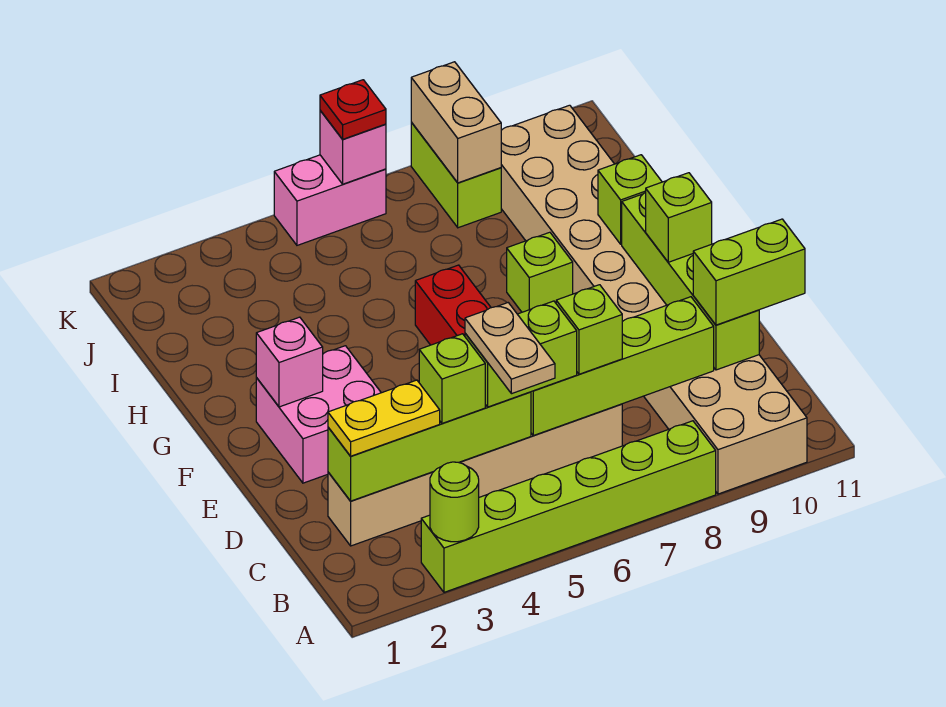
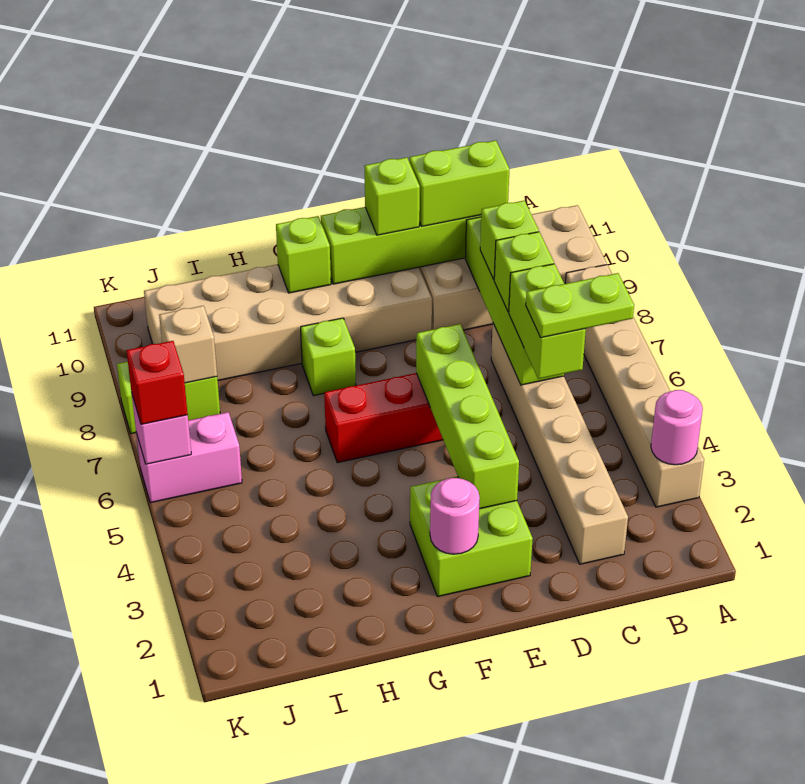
lime brick A3:A8 level 1 -> tan brick A3:A8 level 1
lime round brick A3 level 2 -> pink round brick A3 level 2
tan plate B5:C5 level 4 -> lime plate B5:C5 level 4
lime brick C2:C5 level 2 -> lime brick E3:E6 level 2
yellow plate C2:C3 level 3 -> none
lime brick C4 level 3 -> lime brick C8 level 3
lime brick C10:C11 level 3 -> lime brick C10:D10 level 3
pink brick E2:F3 level 1 -> lime brick E2:F3 level 1
pink brick F2 level 2 -> pink round brick F2 level 2
tan brick J8:K8 level 2 -> tan brick J8 level 2
pink brick K5:K6 level 1 -> pink brick J6:K6 level 1
red plate K6 level 3 -> red brick K6 level 3

